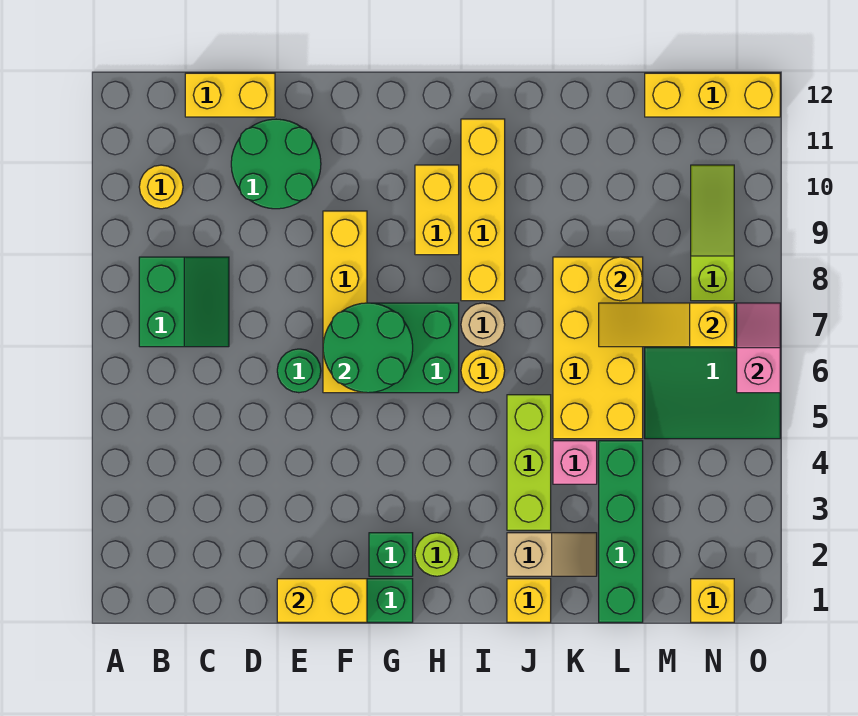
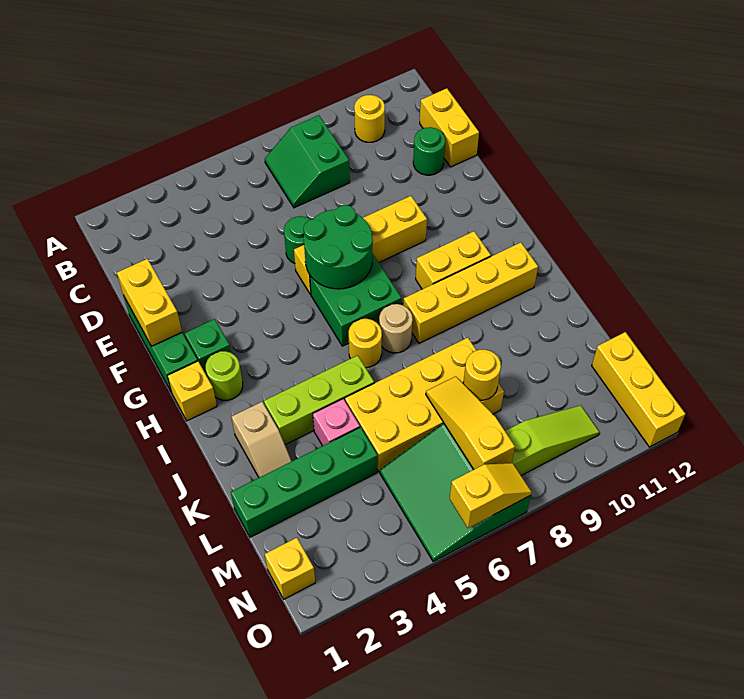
green slope B7:C8 level 1 top B -> green slope B7:C8 level 1 top 8
green round brick D10:E11 level 1 -> green round brick D11 level 1
yellow brick J1 level 1 -> yellow brick H1 level 1
pink slope O6:O7 level 2 top 6 -> yellow slope O6:O7 level 2 top 6

